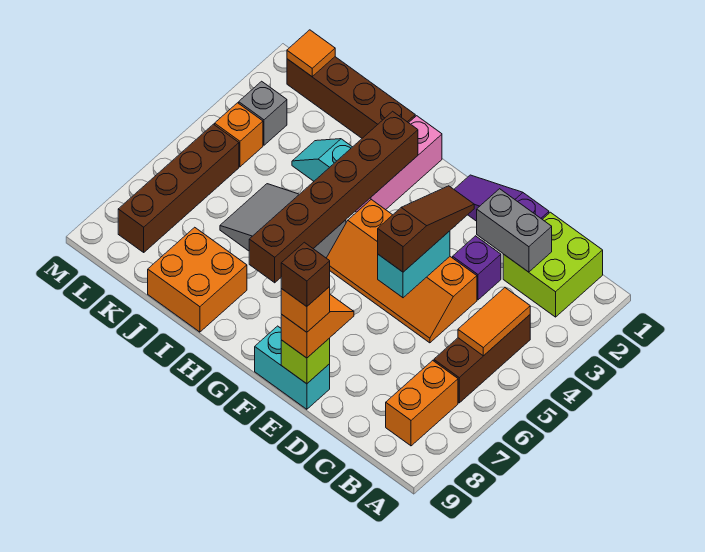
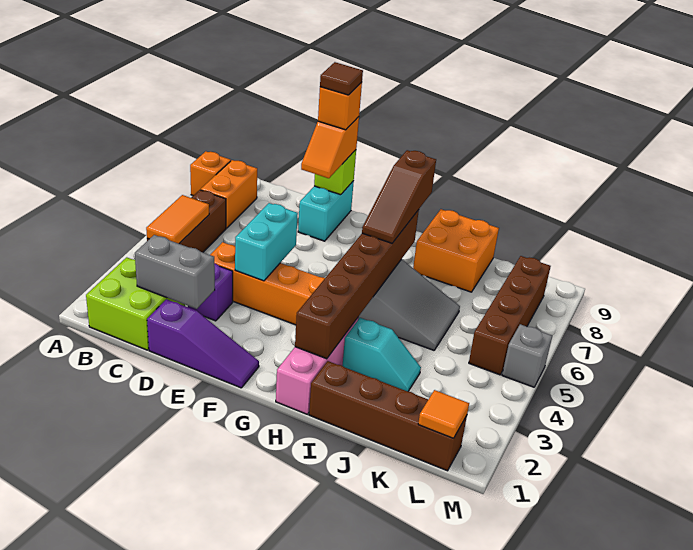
brown slope E3:E5 level 3 top 5 -> brown slope H6:H8 level 3 top 8
cyan brick E9:F9 level 1 -> cyan brick E8:E9 level 1
brown brick E9 level 5 -> brown tile E9 level 5
grey brick L3 level 1 -> grey brick M5 level 1
orange brick L4 level 1 -> orange brick A8 level 1

